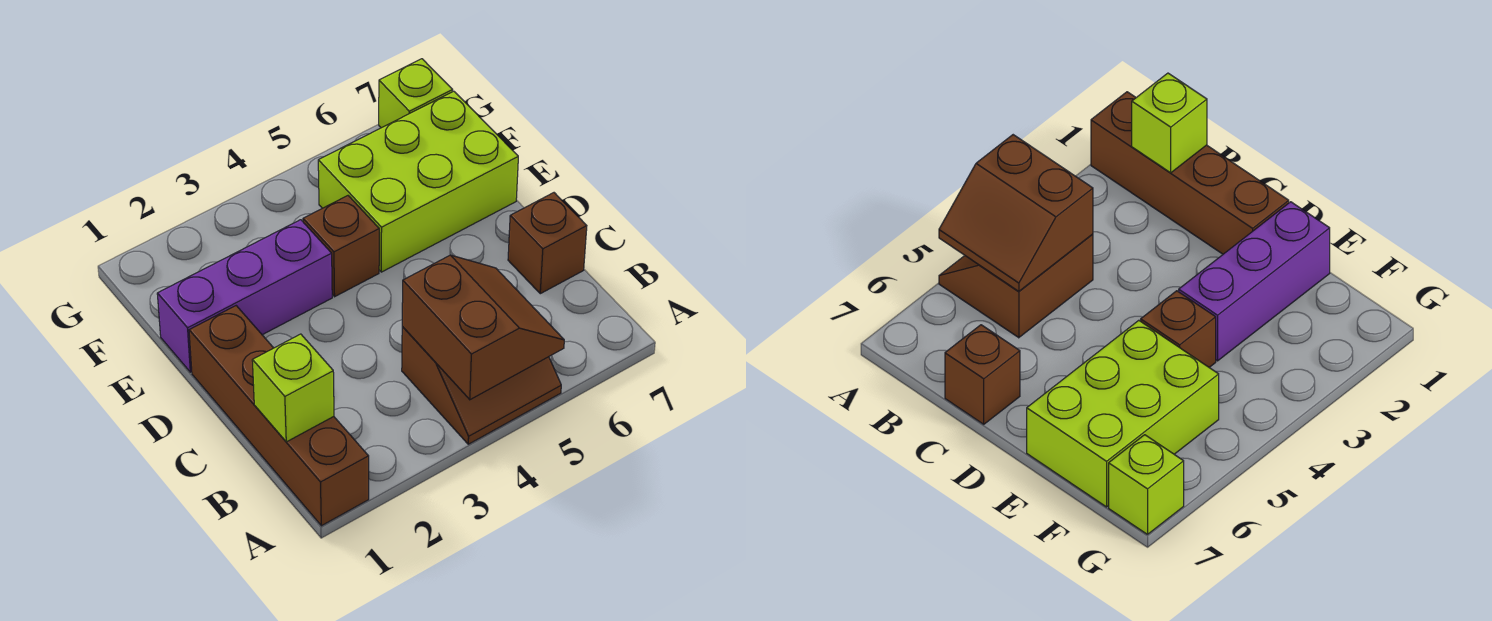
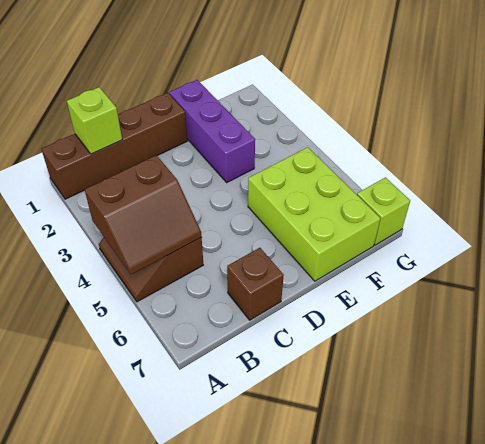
brown brick E4 level 1 -> none

